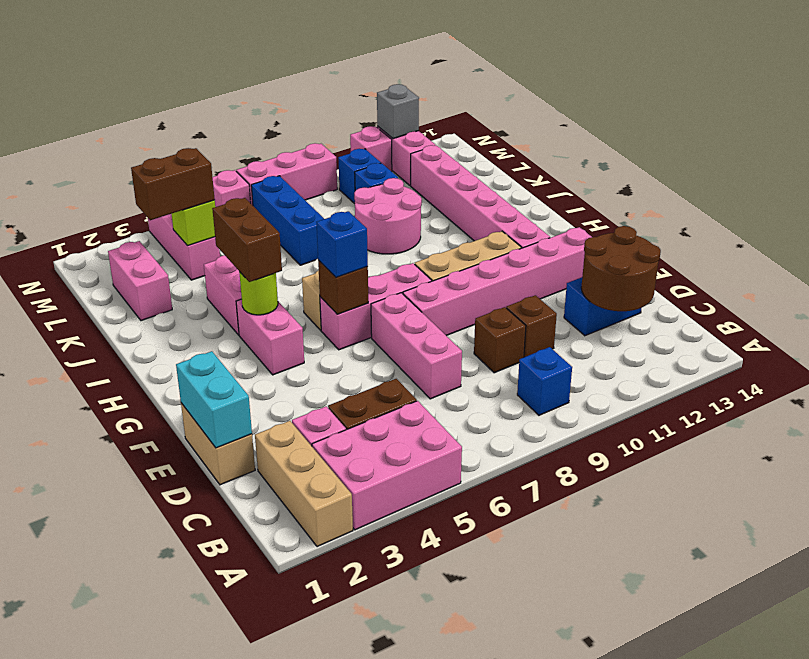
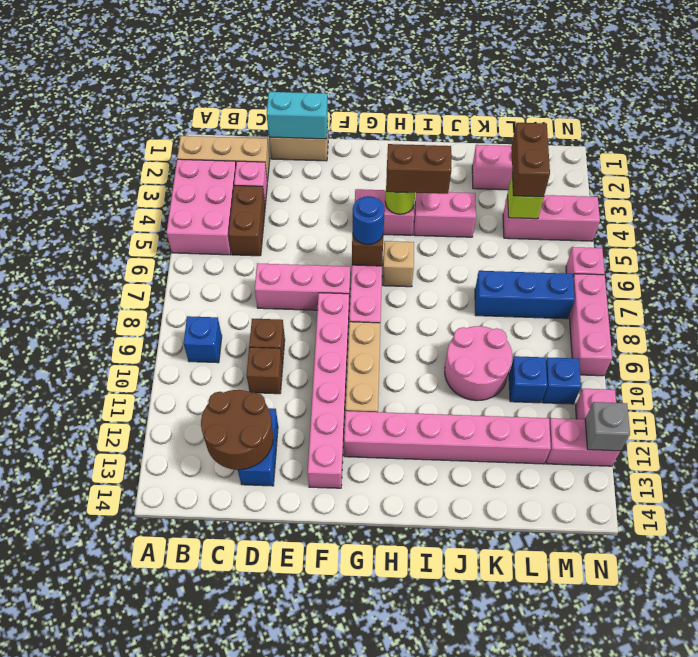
blue brick G6 level 3 -> blue round brick G6 level 3

